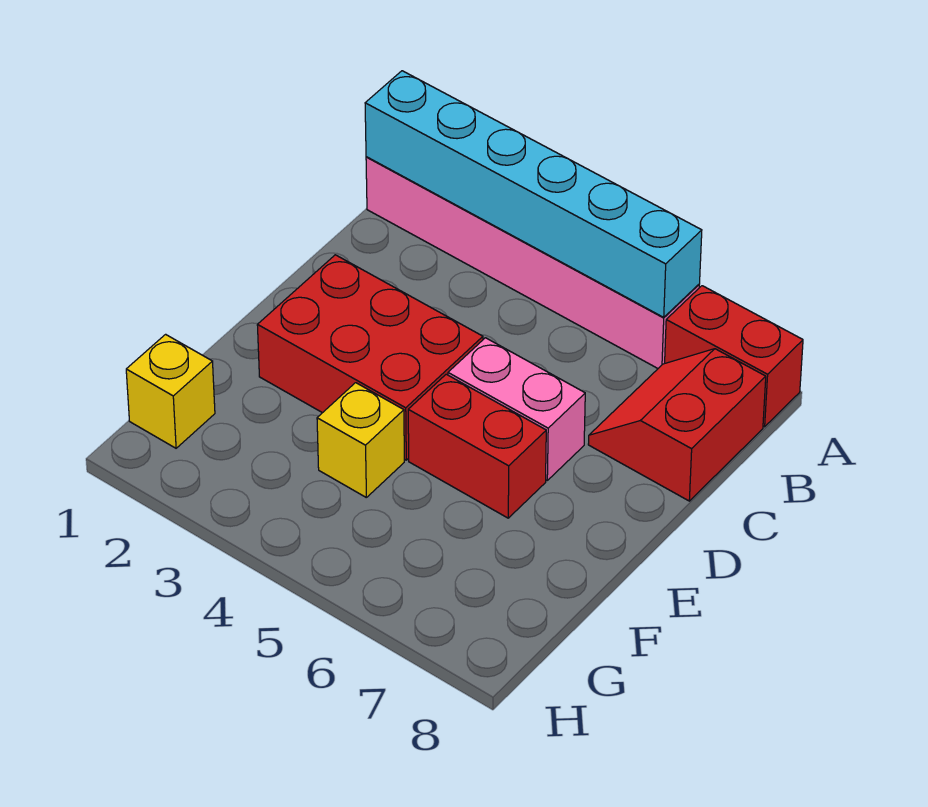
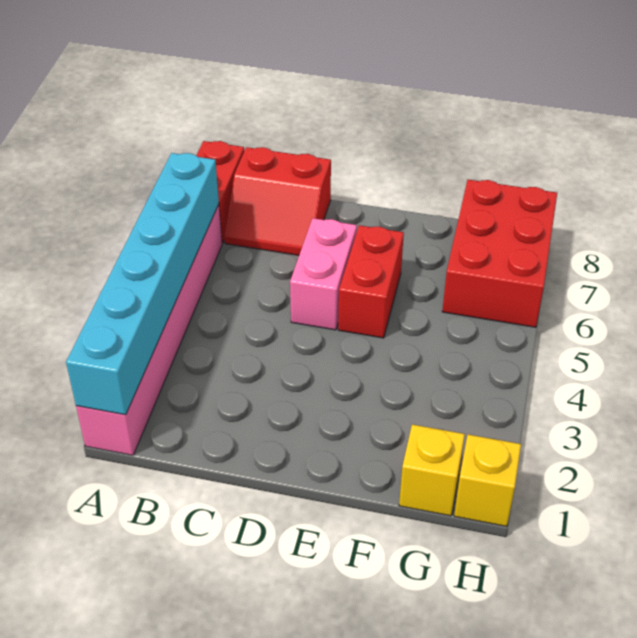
red brick D2:E4 level 1 -> red brick G6:H8 level 1
yellow brick F4 level 1 -> yellow brick H1 level 1

